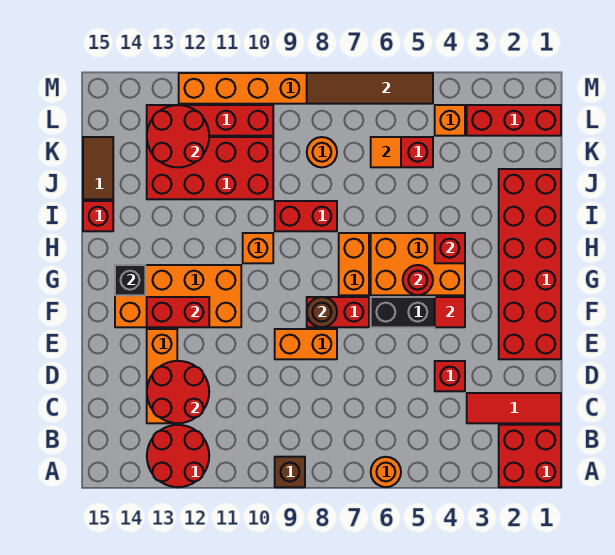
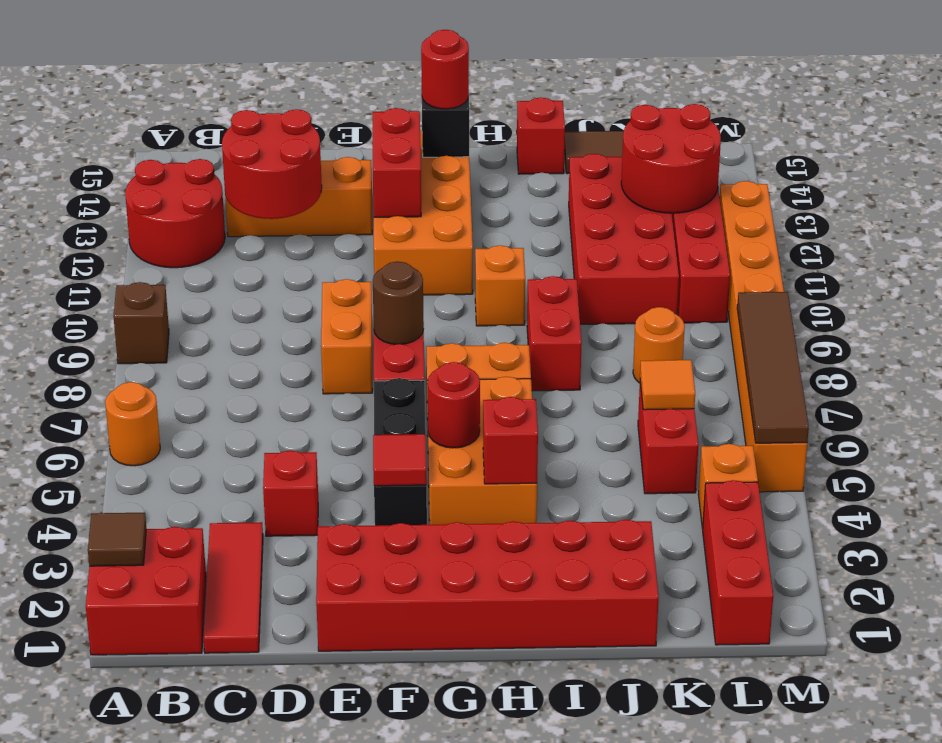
none -> brown tile A2 level 2
none -> red round brick G14 level 3

